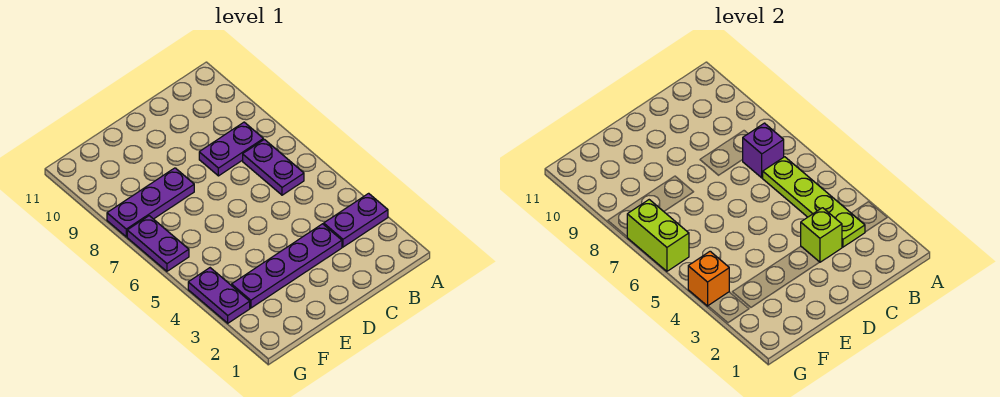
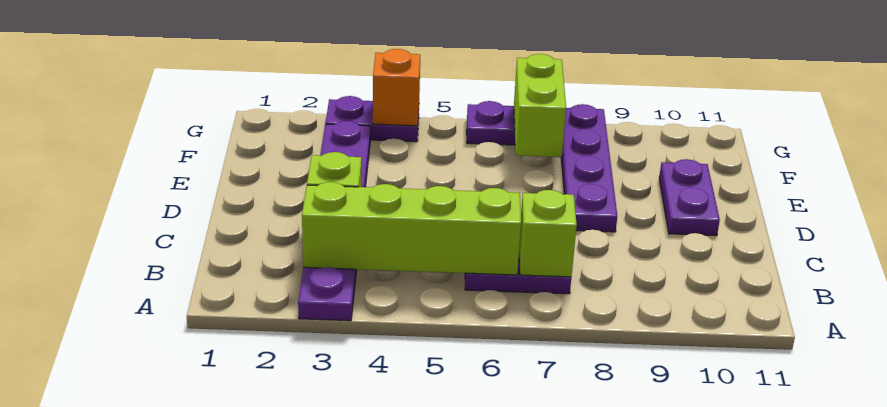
lime plate B3:B6 level 2 -> lime brick B3:B6 level 2
purple brick B7 level 2 -> lime brick B7 level 2
purple plate B8:C8 level 1 -> purple plate D10:E10 level 1
purple plate E8:G8 level 1 -> purple plate D8:G8 level 1
lime brick G6:G7 level 2 -> lime brick F7:G7 level 2

